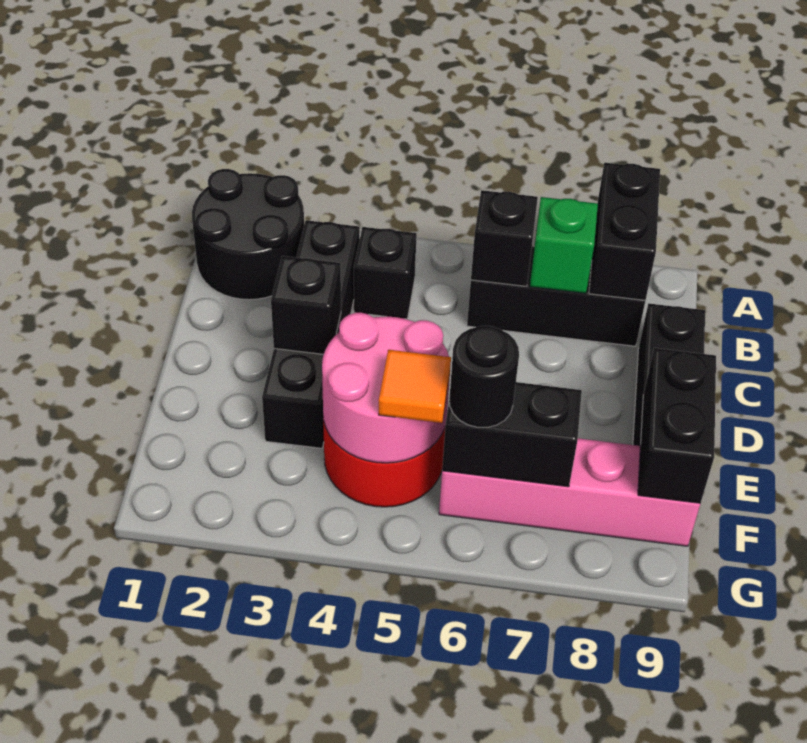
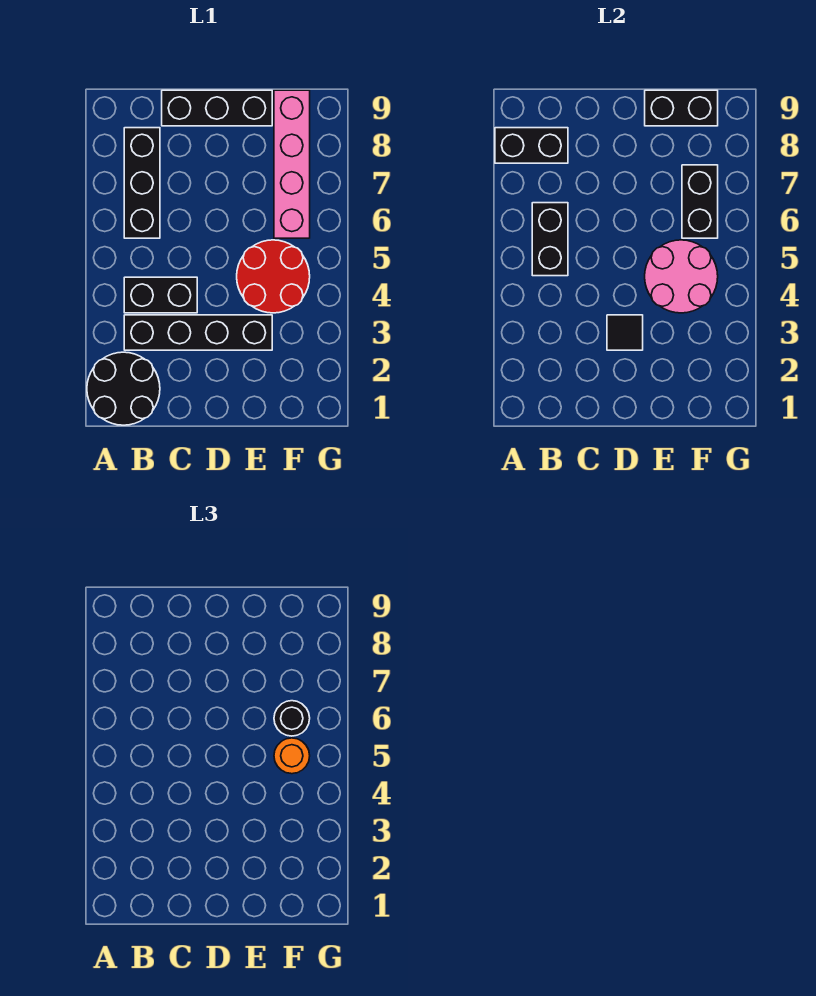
black brick B4 level 1 -> black brick B4:C4 level 1
black brick B6 level 2 -> black brick B5:B6 level 2
green brick B7 level 2 -> none
black brick D3 level 2 -> black tile D3 level 2
orange tile F5 level 3 -> orange round brick F5 level 3

